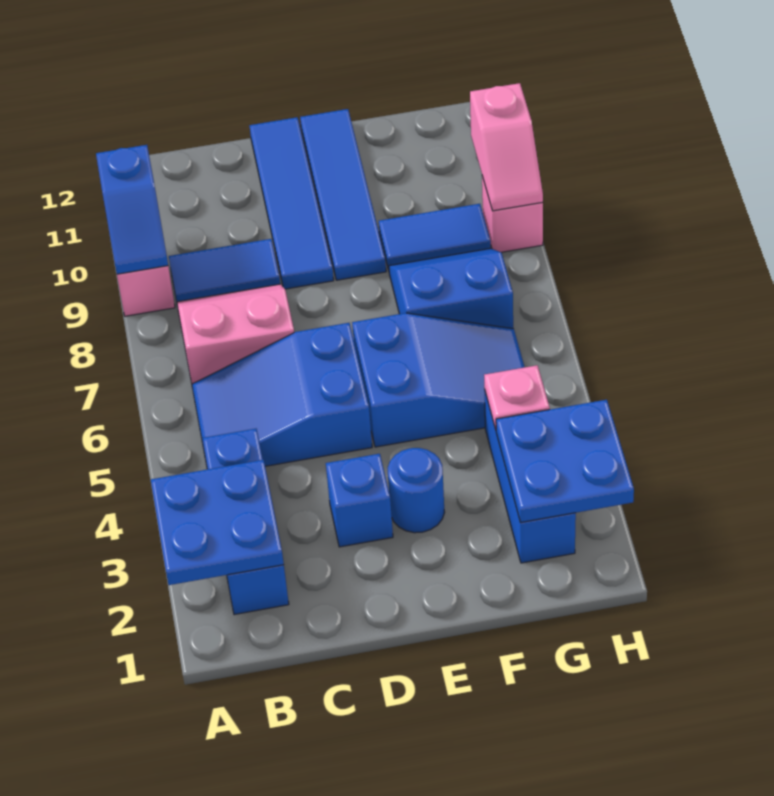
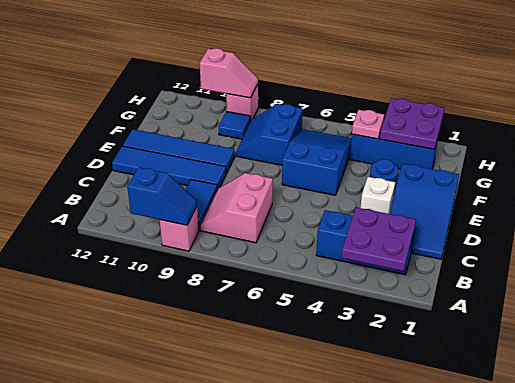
blue plate A2:B3 level 2 -> purple plate A2:B3 level 2
blue slope B5:D6 level 1 top D -> blue slope C1:E2 level 1 top E
blue brick D3 level 1 -> white brick D3 level 1
blue tile F9:G9 level 1 -> blue tile G9 level 1
blue plate G2:H3 level 2 -> purple plate G2:H3 level 2

